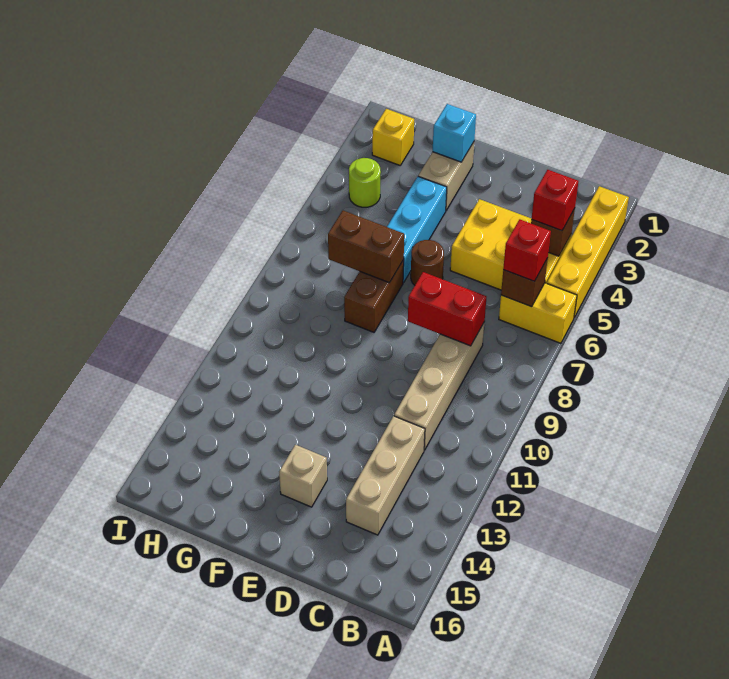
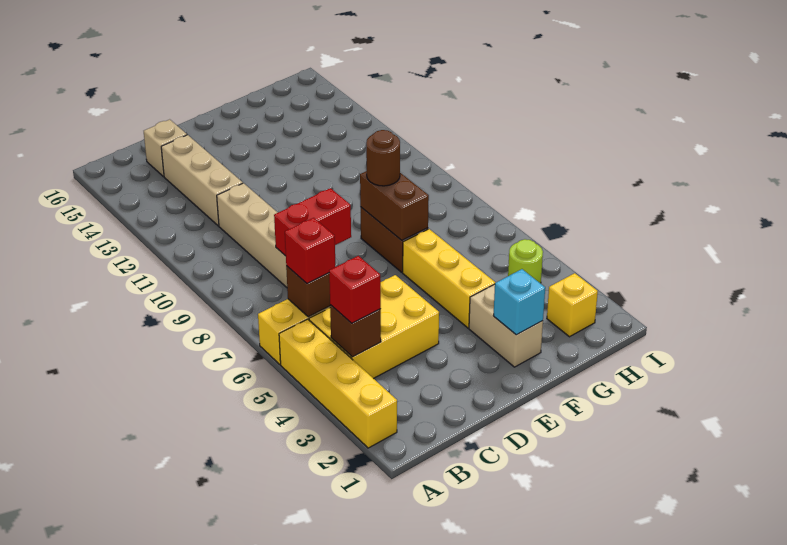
brown round brick E6 level 1 -> brown round brick F8 level 3
tan brick E14 level 1 -> tan brick C15 level 1
cyan brick F4:F6 level 1 -> yellow brick F4:F6 level 1
brown brick F7:G7 level 2 -> brown brick F7:F8 level 2

